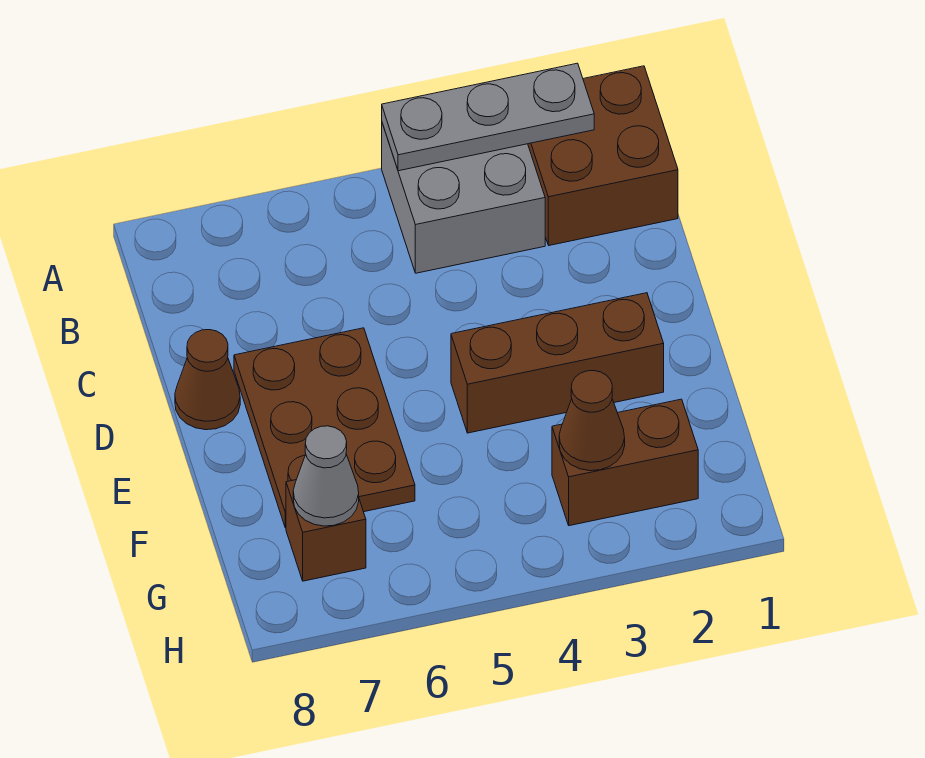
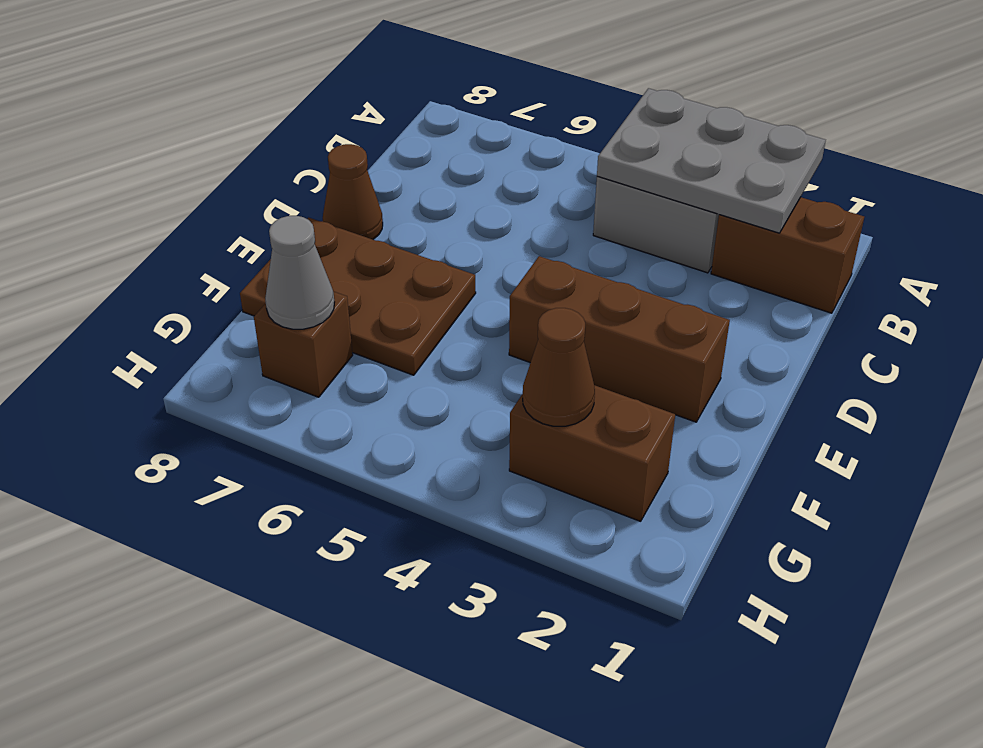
brown brick A1:B2 level 1 -> brown brick B1:B2 level 1
grey plate A2:A4 level 2 -> grey plate A2:B4 level 2
brown plate D6:F7 level 1 -> brown plate E6:F8 level 1

